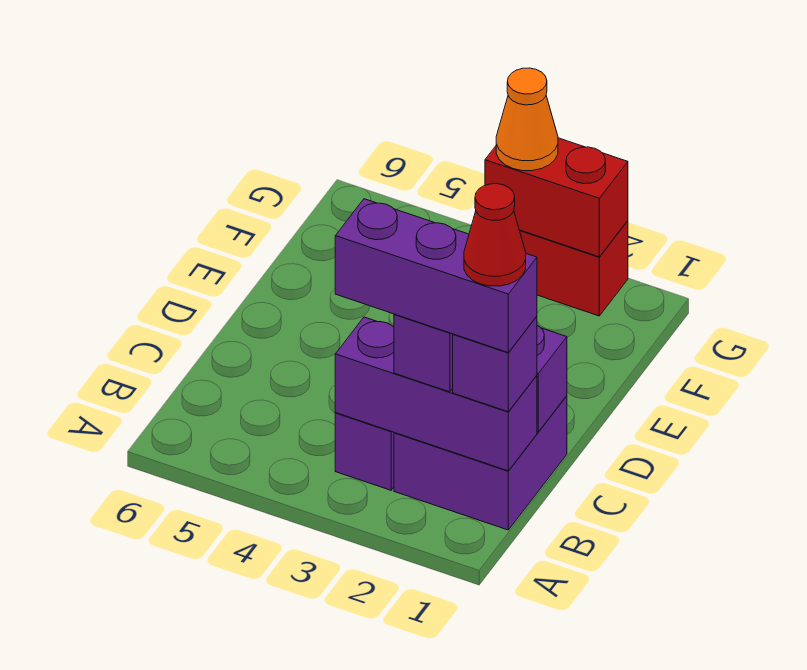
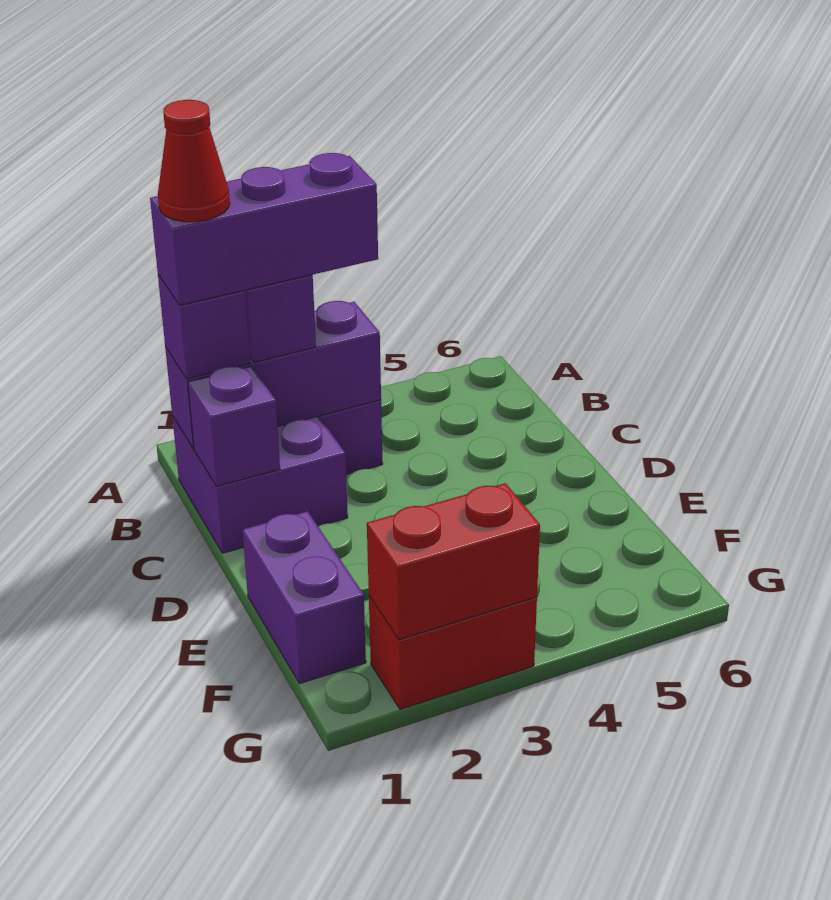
none -> purple brick E1:F1 level 1
orange cone G3 level 3 -> none

